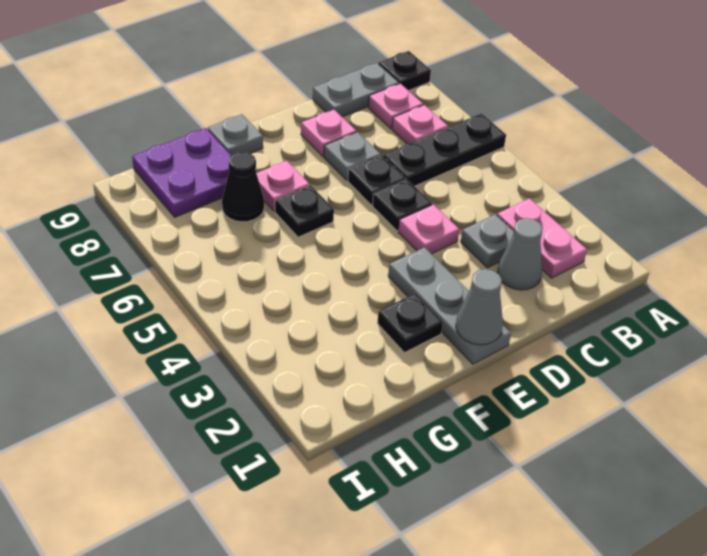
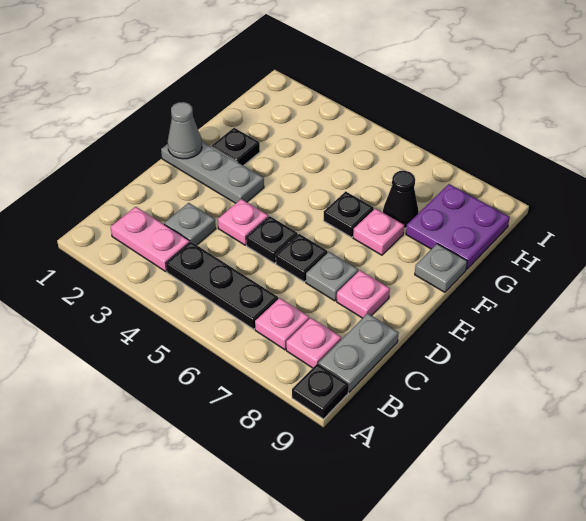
black plate A6:C6 level 1 -> black plate B4:B6 level 1
grey cone C2 level 1 -> none

